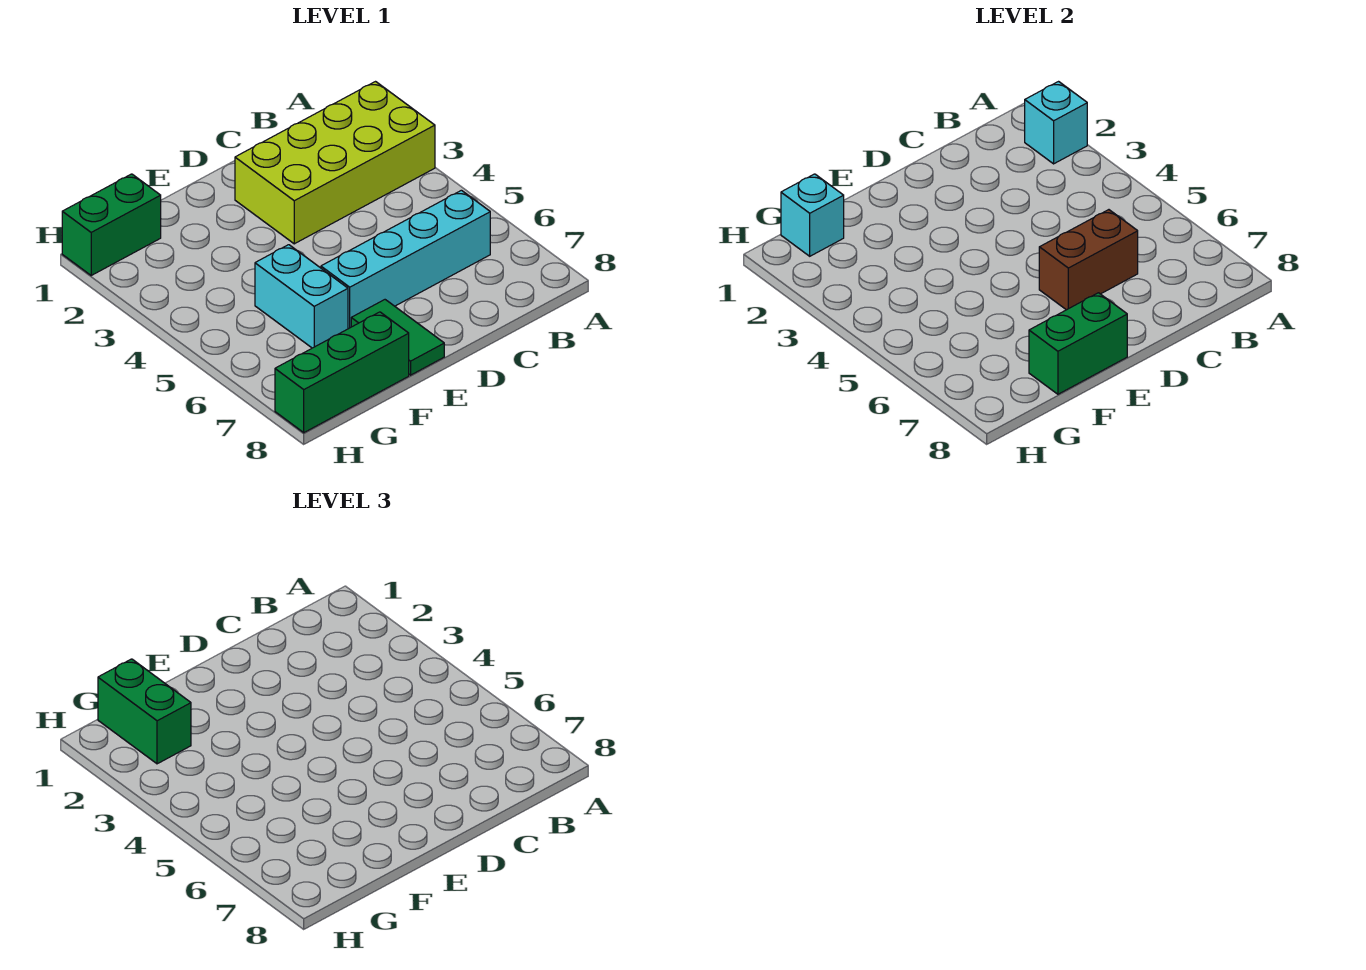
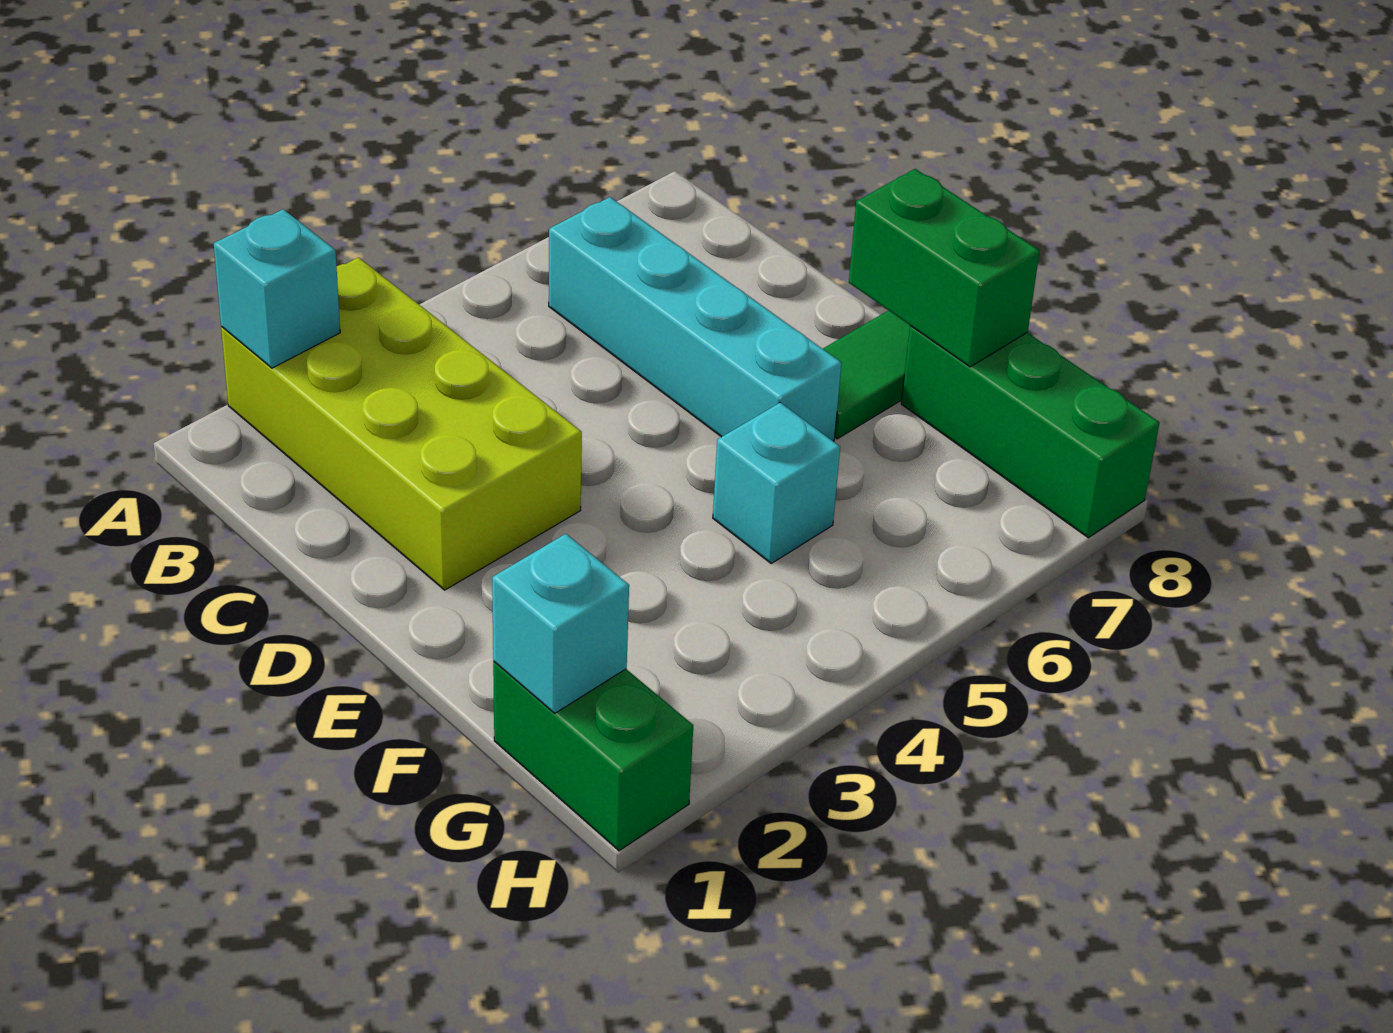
brown brick C6:D6 level 2 -> none
cyan brick F5:F6 level 1 -> cyan brick F5 level 1
green brick G1:G2 level 3 -> none

